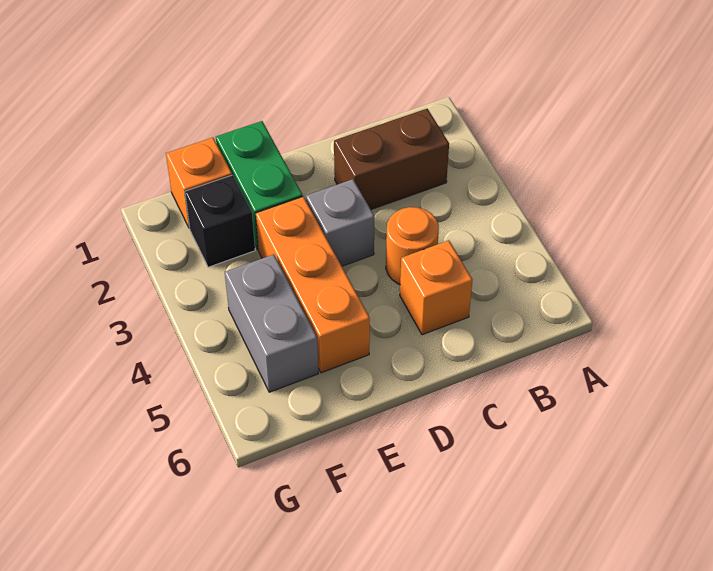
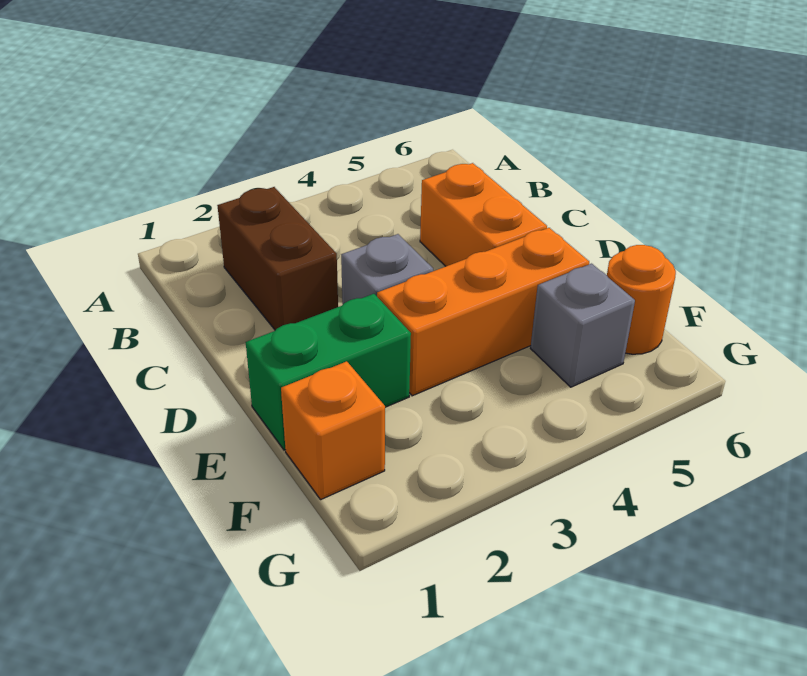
orange round brick C4 level 1 -> orange round brick F6 level 1
orange brick C5 level 1 -> orange brick C5:D5 level 1
black brick F2 level 1 -> none
grey brick F4:F5 level 1 -> grey brick F5 level 1

